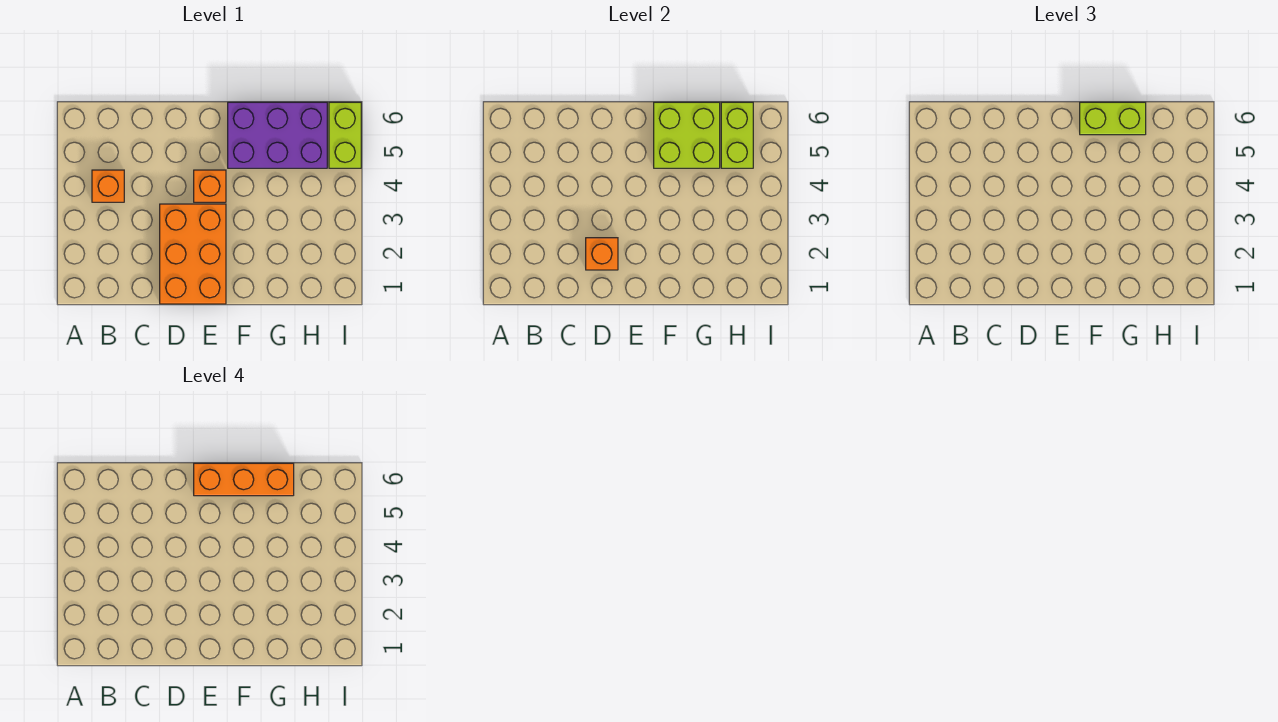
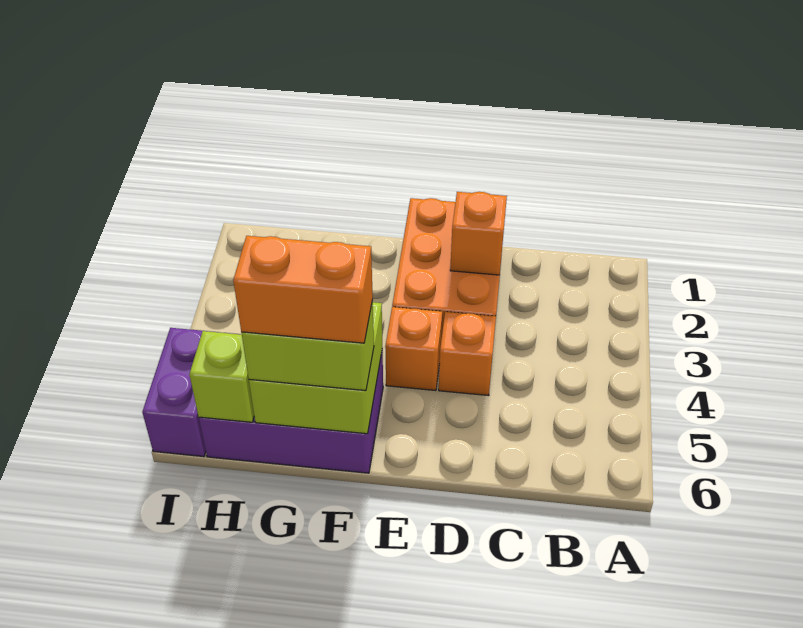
orange brick B4 level 1 -> orange brick D4 level 1
orange brick E6:G6 level 4 -> orange brick F6:G6 level 4
lime brick H5:H6 level 2 -> lime brick H6 level 2
lime brick I5:I6 level 1 -> purple brick I5:I6 level 1

